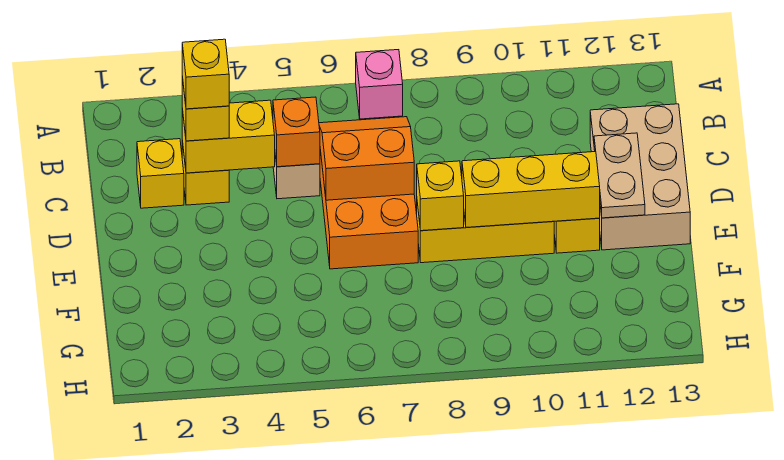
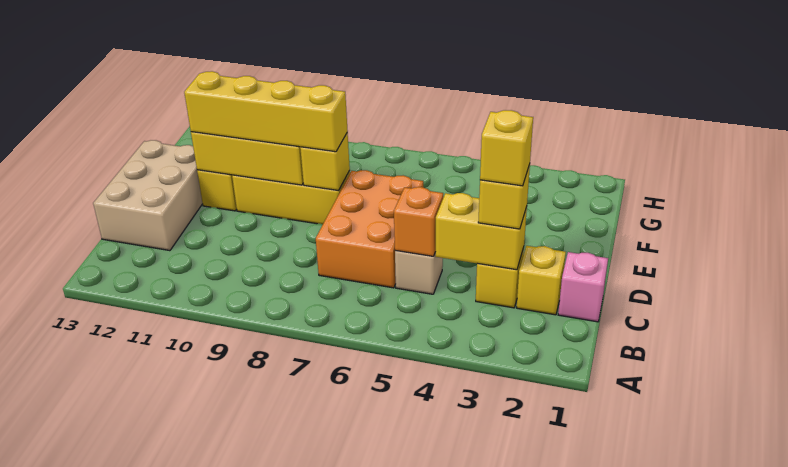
pink brick A7 level 1 -> pink brick C1 level 1
orange slope C6:D7 level 2 top D -> none
tan plate D12:E12 level 2 -> none
none -> yellow brick E8:E11 level 3

